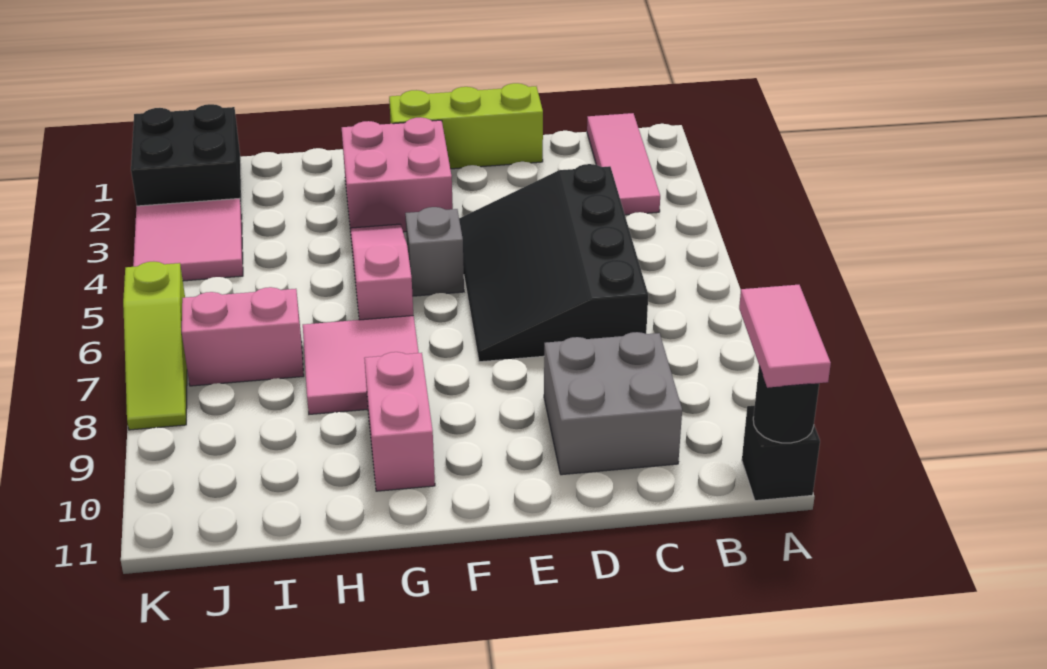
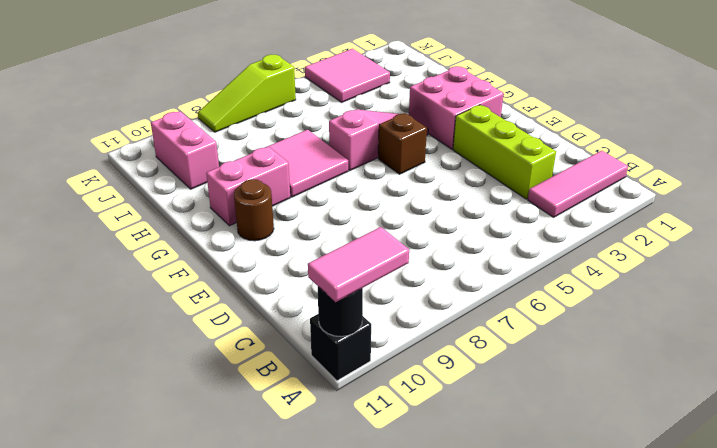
black slope C4:E7 level 1 top C -> none
grey brick C9:D10 level 1 -> none
lime brick D1:F1 level 1 -> lime brick C3:E3 level 1
grey brick F5 level 1 -> brown brick F5 level 1
none -> brown round brick F10 level 1
pink brick I7:J7 level 1 -> pink brick I10:J10 level 1
black brick J1:K2 level 1 -> none

